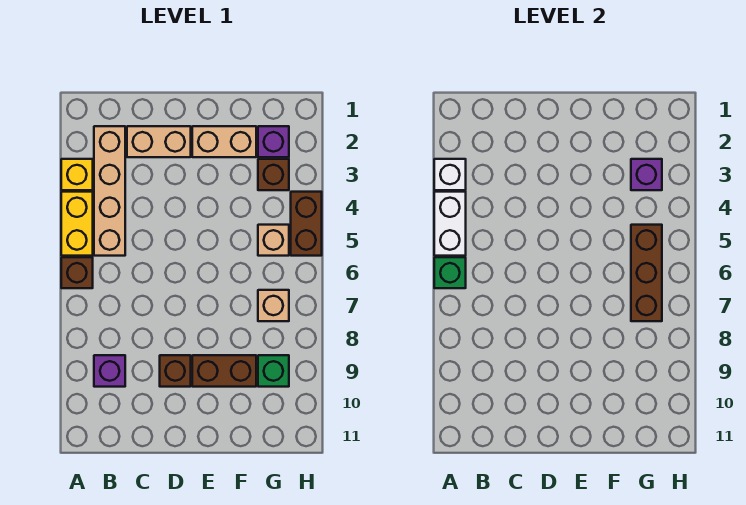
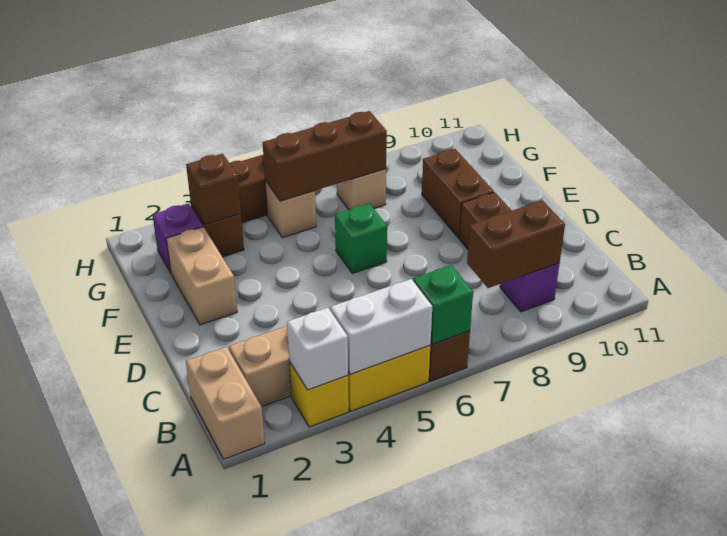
none -> brown brick B8:B9 level 2
tan brick C2:D2 level 1 -> tan brick A1:B1 level 1
purple brick G3 level 2 -> brown brick G3 level 2
green brick G9 level 1 -> green brick E6 level 1

